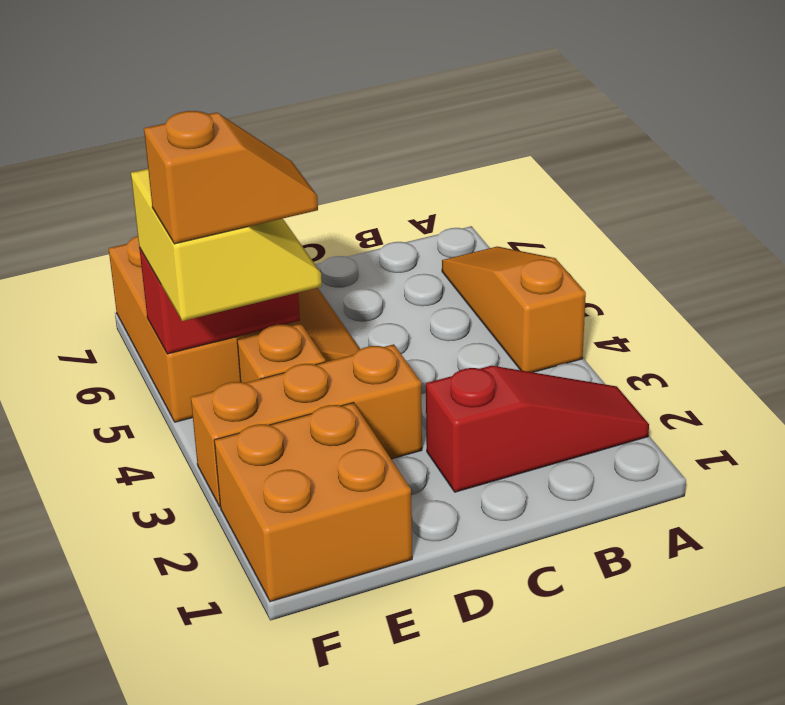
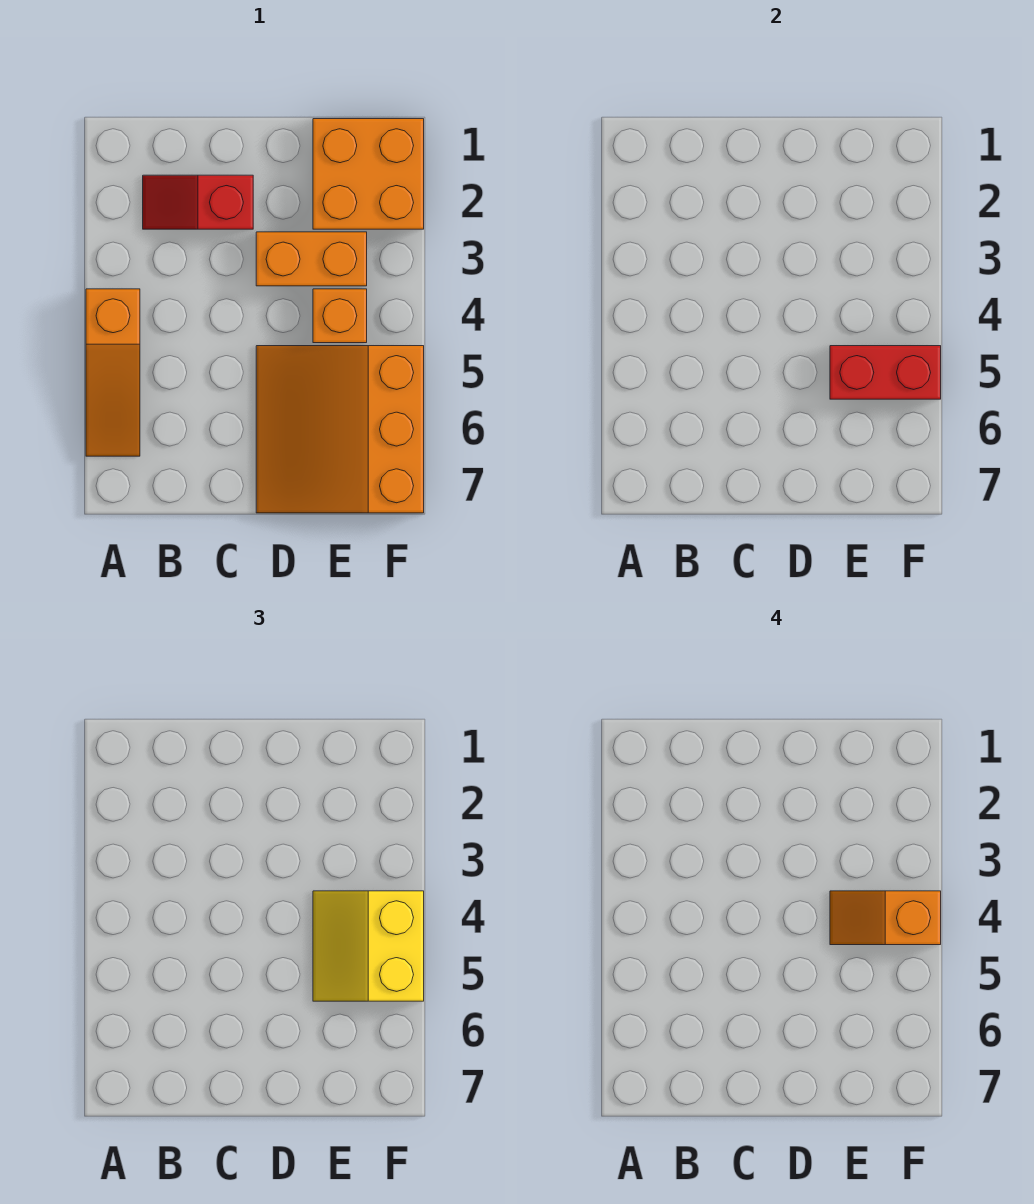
red slope A2:C2 level 1 top C -> red slope B2:C2 level 1 top C
orange brick D3:F3 level 1 -> orange brick D3:E3 level 1

